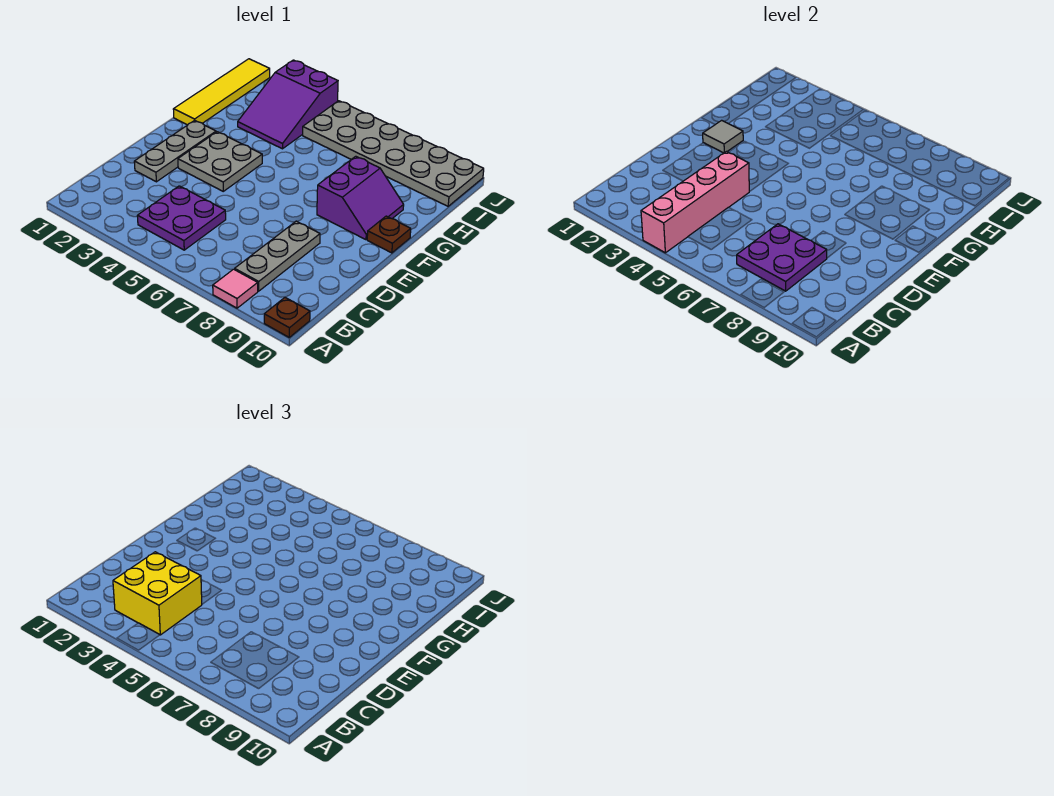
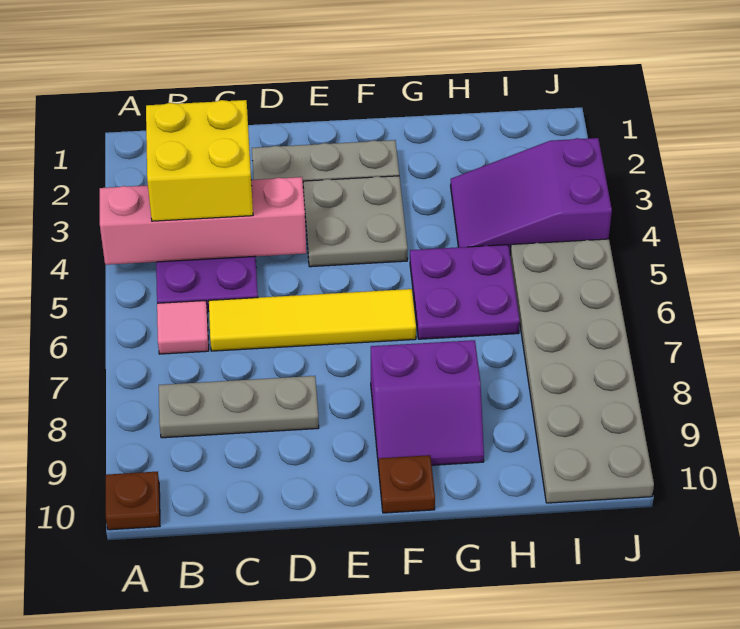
pink tile A8 level 1 -> pink tile B6 level 1
purple plate B7:C8 level 2 -> purple plate G5:H6 level 1
grey tile F2 level 2 -> none
yellow tile G1:J1 level 1 -> yellow tile C6:F6 level 1

